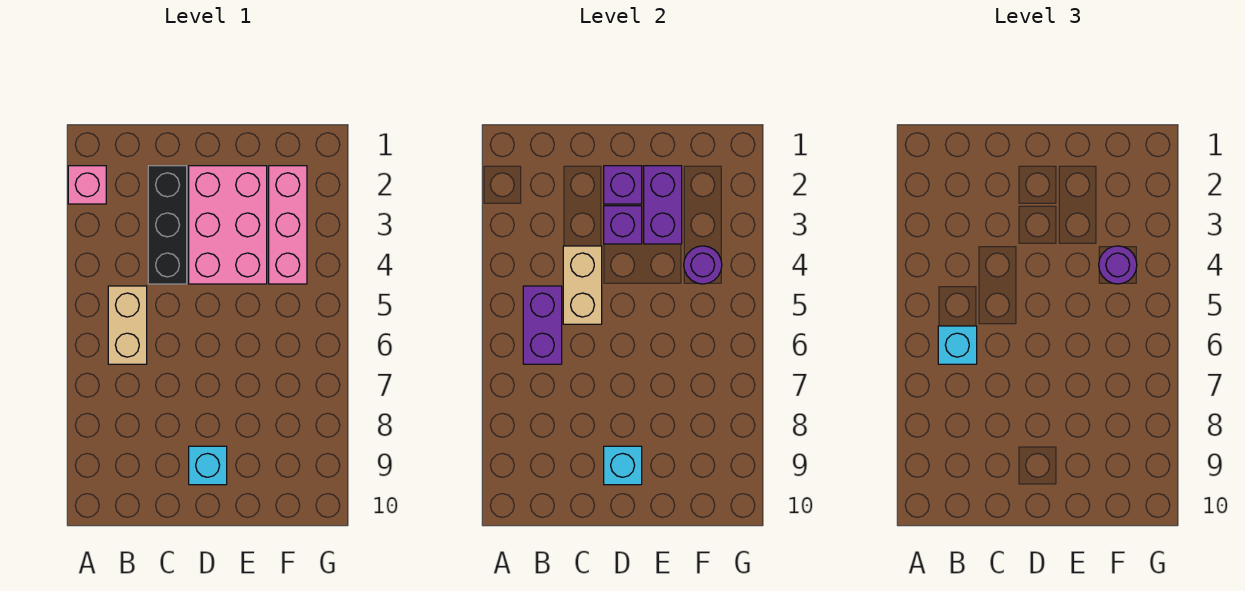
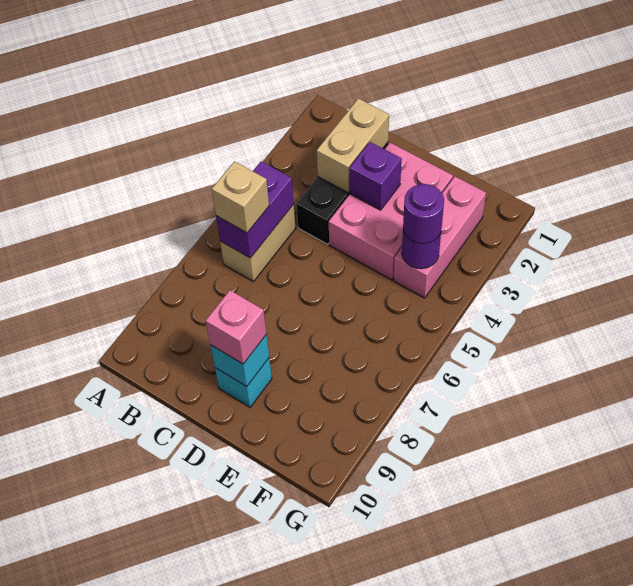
pink brick A2 level 1 -> pink brick D9 level 3
cyan brick B6 level 3 -> tan brick B6 level 3
tan brick C4:C5 level 2 -> tan brick C2:C3 level 2
purple brick D2 level 2 -> none
purple brick E2:E3 level 2 -> none

